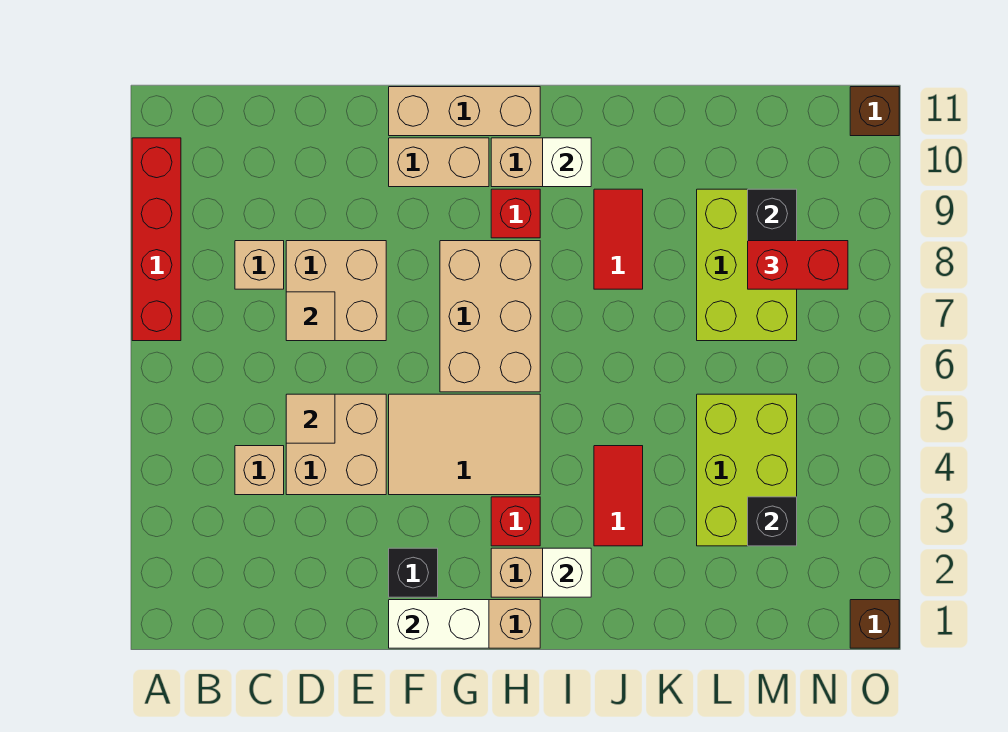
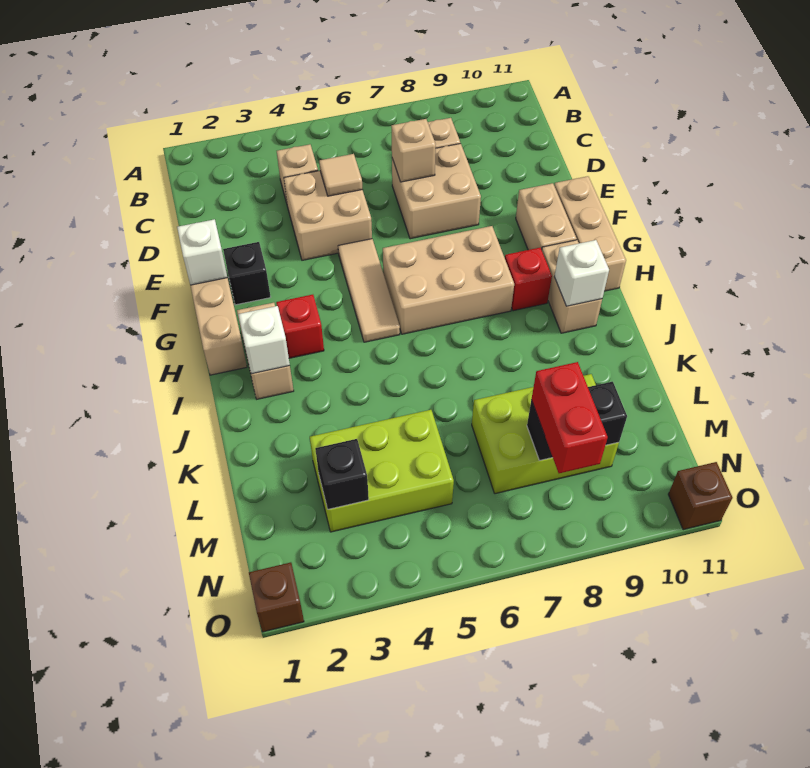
red brick A7:A10 level 1 -> none
tan tile D7 level 2 -> tan brick D7 level 2
white brick F1:G1 level 2 -> white brick F1 level 2
tan tile F4:H5 level 1 -> tan tile F5:H5 level 1
red tile J3:J4 level 1 -> none
red tile J8:J9 level 1 -> none

